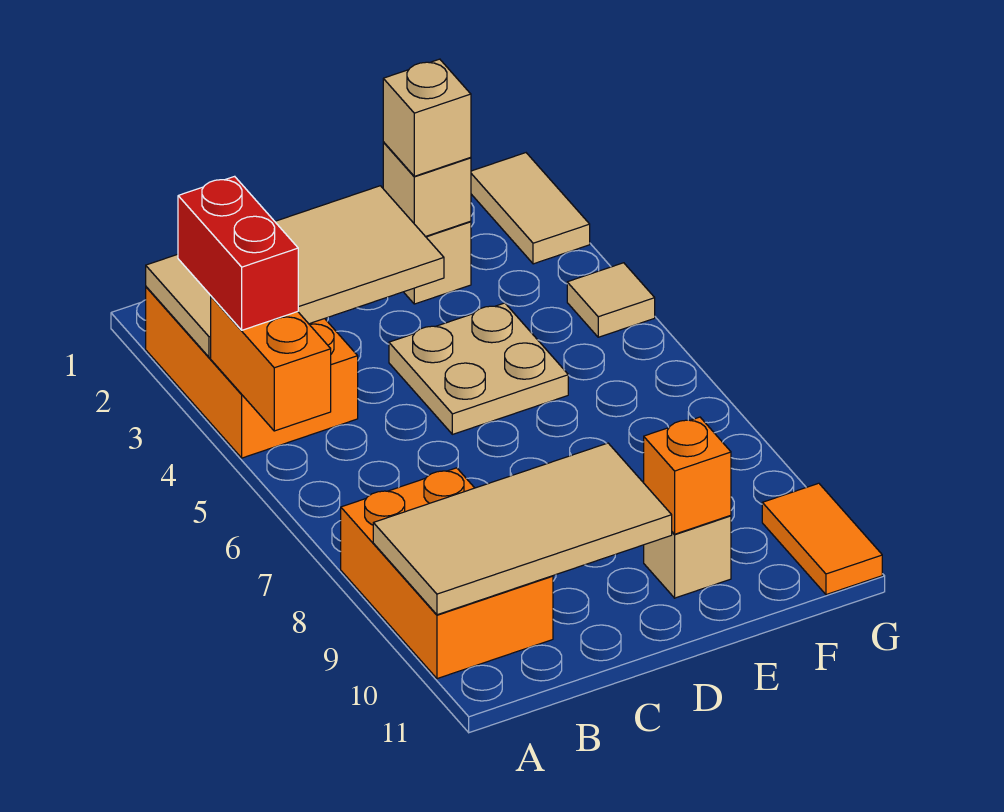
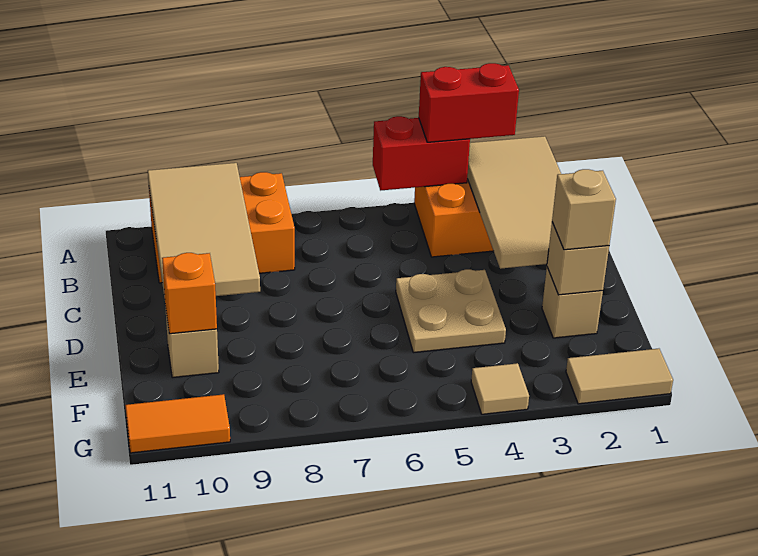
orange brick A4:A5 level 2 -> red brick A4:A5 level 2

